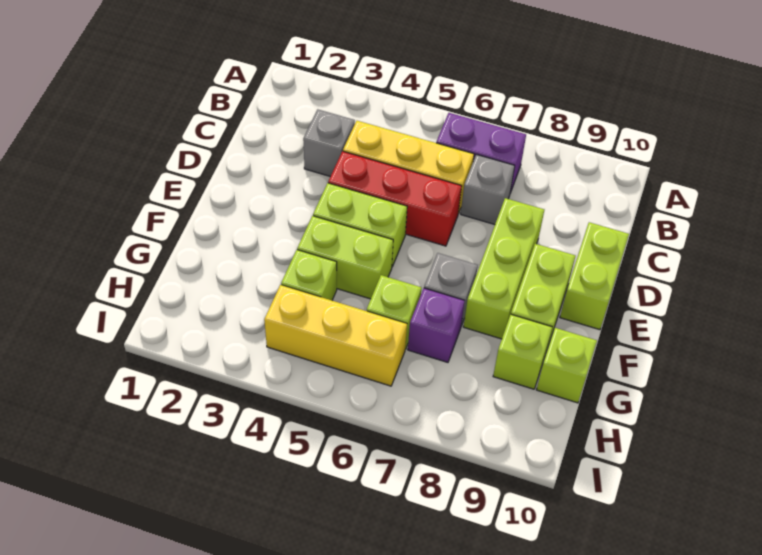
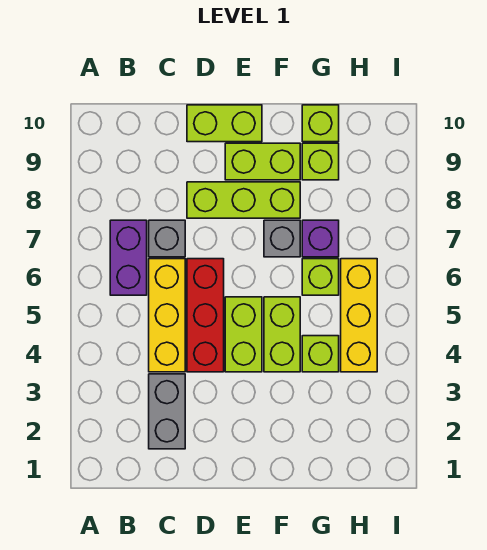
grey brick C3 level 1 -> grey brick C2:C3 level 1

